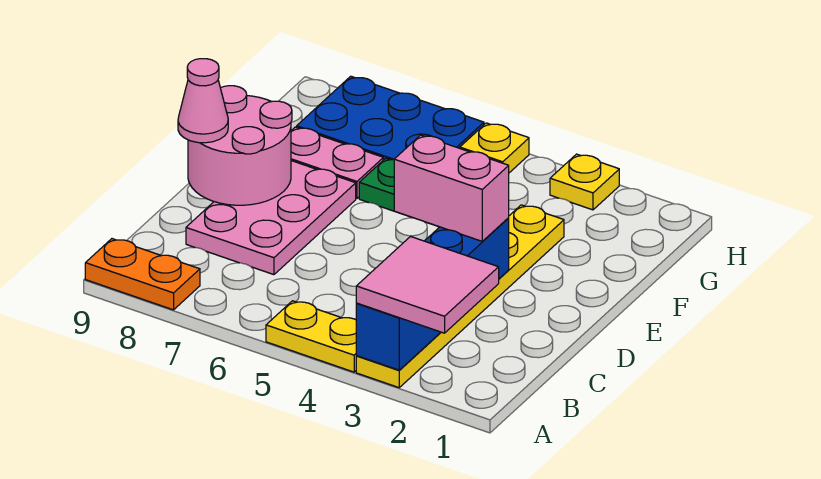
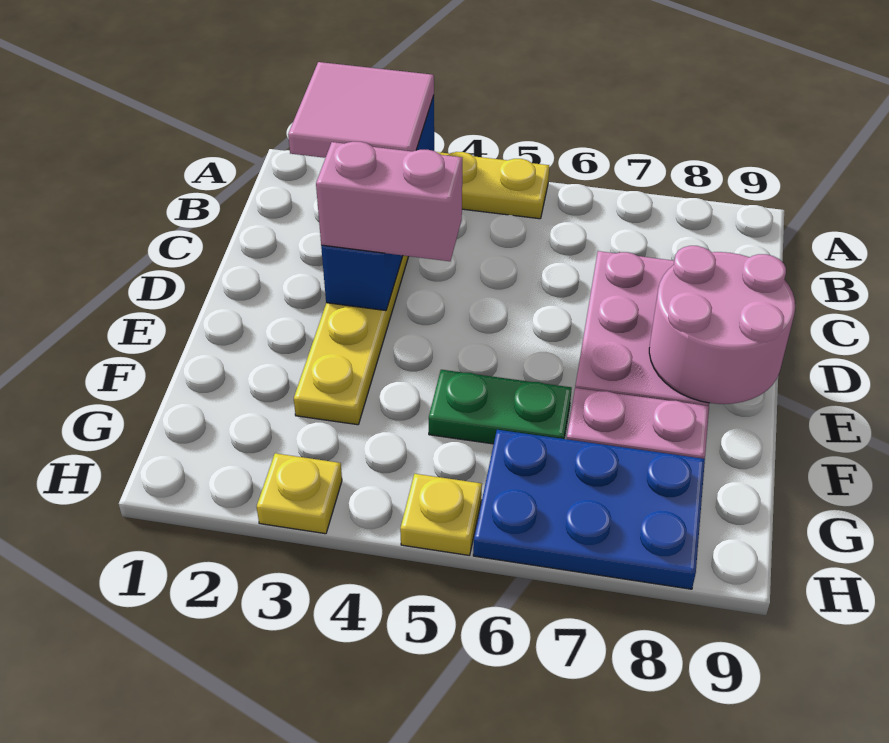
orange plate A8:A9 level 1 -> none
pink cone D9 level 3 -> none

